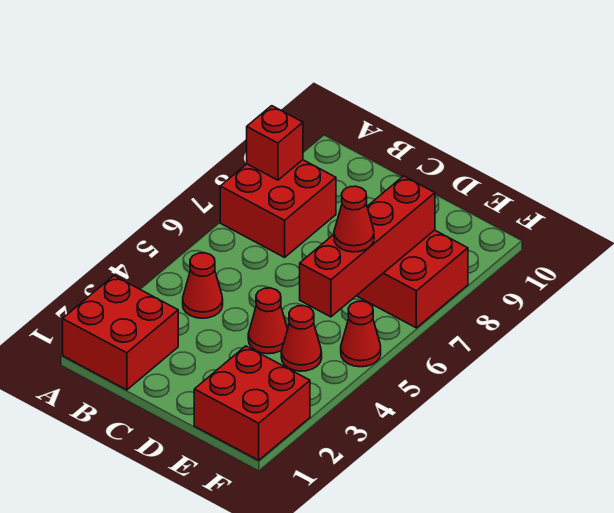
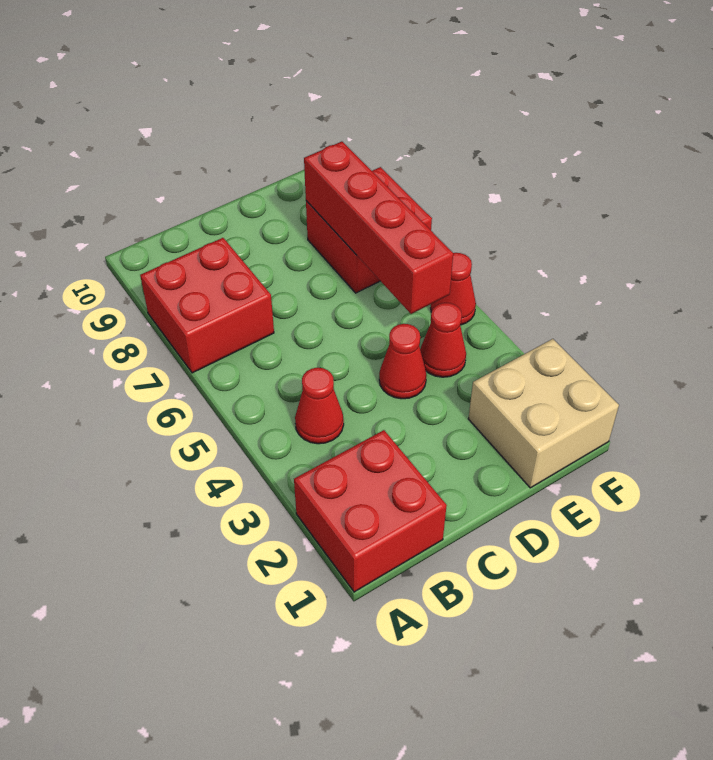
red brick A8 level 2 -> none
red brick E1:F2 level 1 -> tan brick E1:F2 level 1
red cone E6 level 3 -> none

